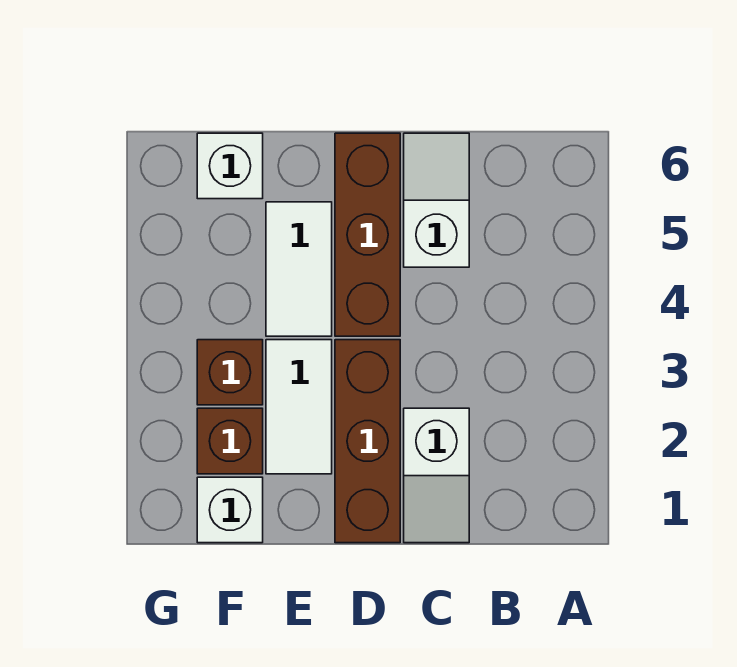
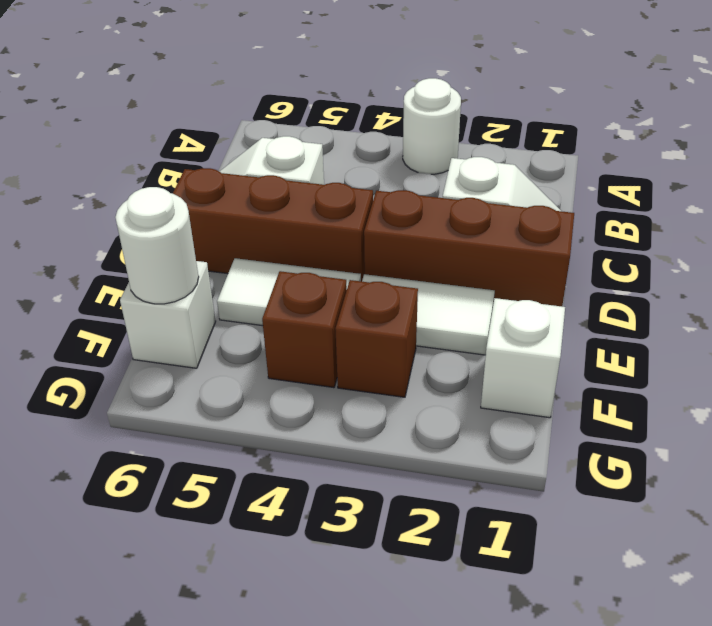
none -> white round brick A3 level 1
brown brick F2 level 1 -> brown brick F4 level 1
none -> white round brick F6 level 2

